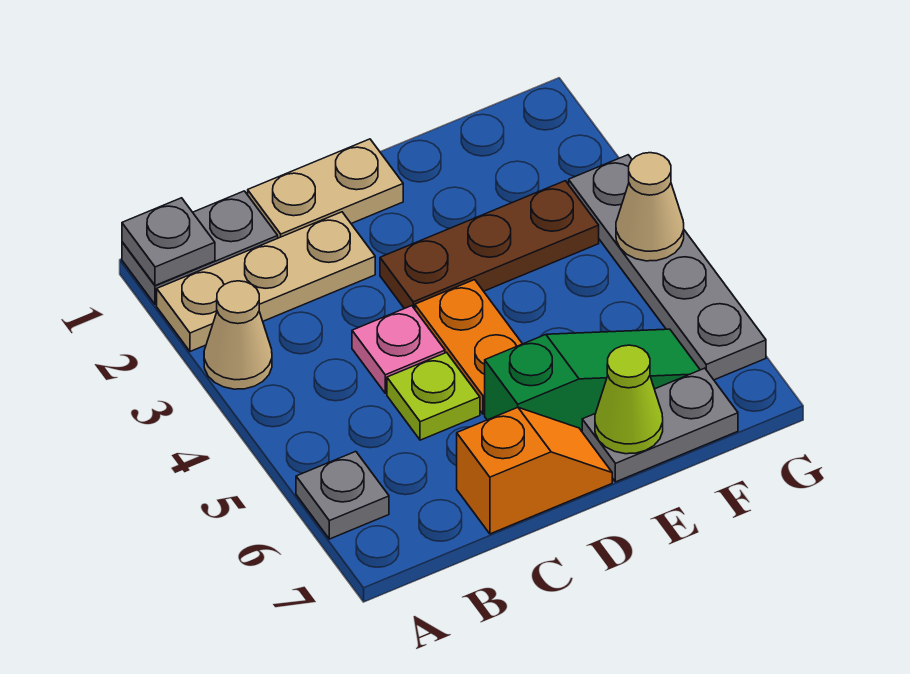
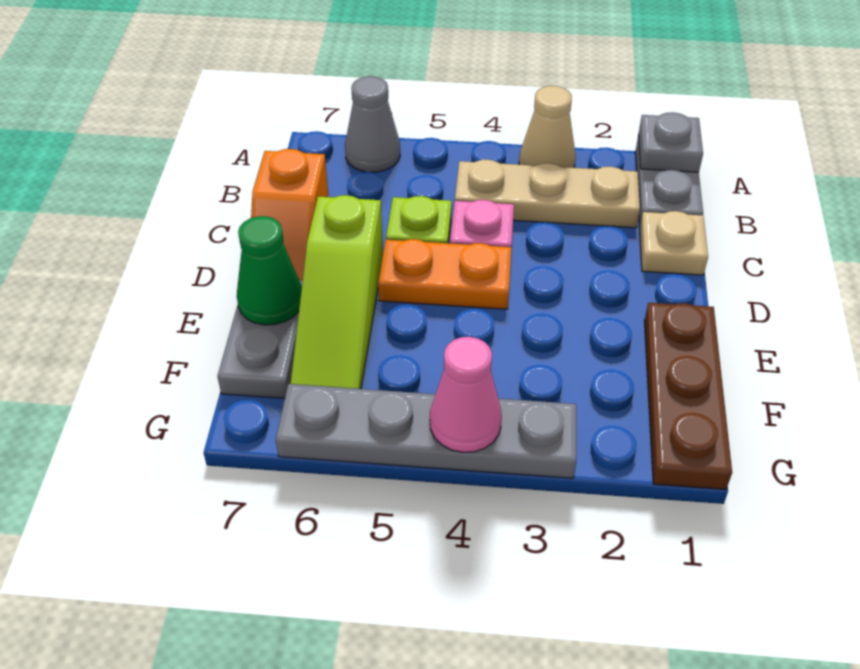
tan plate A2:C2 level 1 -> tan plate B2:B4 level 1
grey plate A6 level 1 -> grey cone A6 level 1
tan plate C1:D1 level 1 -> tan plate C1 level 1
brown plate D3:F3 level 1 -> brown plate E1:G1 level 1
green slope D6:F6 level 1 top D -> lime slope D6:F6 level 1 top D
lime cone E7 level 2 -> green cone E7 level 2
tan cone G4 level 2 -> pink cone G4 level 2

